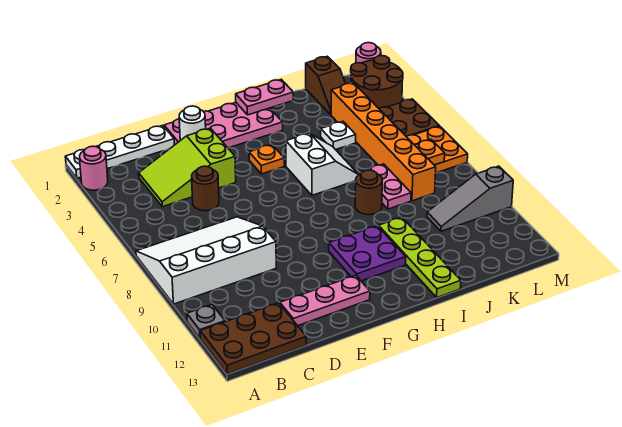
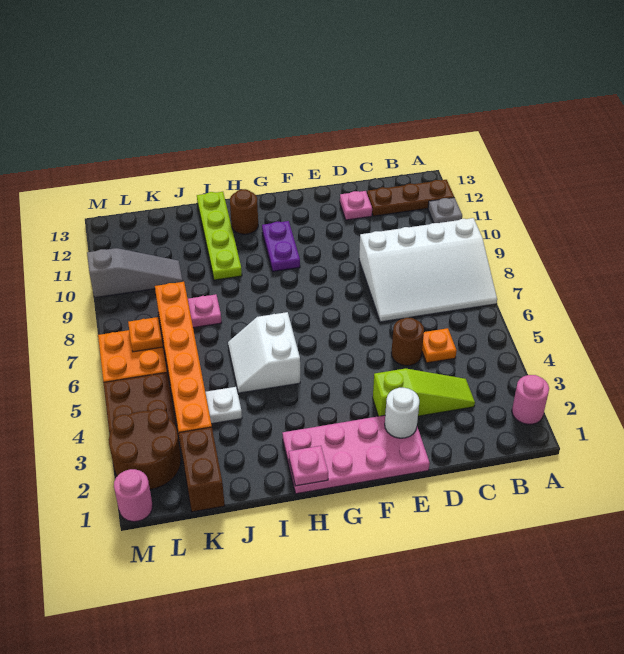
white plate A1:D1 level 1 -> none
brown plate A12:C13 level 1 -> brown plate A12:C12 level 1
lime slope C3:E4 level 1 top E -> lime slope C3:E3 level 1 top E
pink plate D12:F12 level 1 -> pink plate D12 level 1
orange plate G4 level 1 -> orange plate C5 level 1
purple plate G10:H11 level 1 -> purple plate G10:G11 level 1
pink plate H1:I1 level 2 -> pink plate H1 level 2
brown round brick I8 level 1 -> brown round brick H12 level 1
pink plate J7:J8 level 1 -> pink plate J8 level 1
brown slope K1:K2 level 1 top 1 -> brown brick K1:K2 level 1

